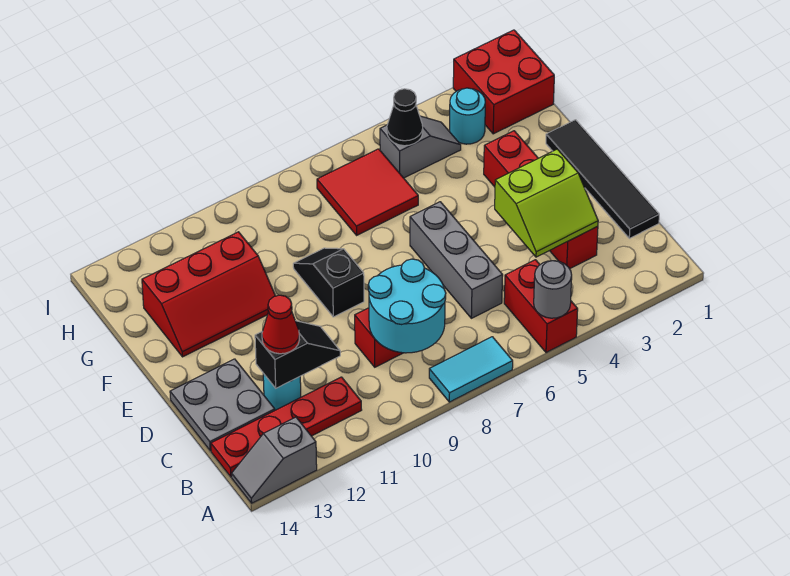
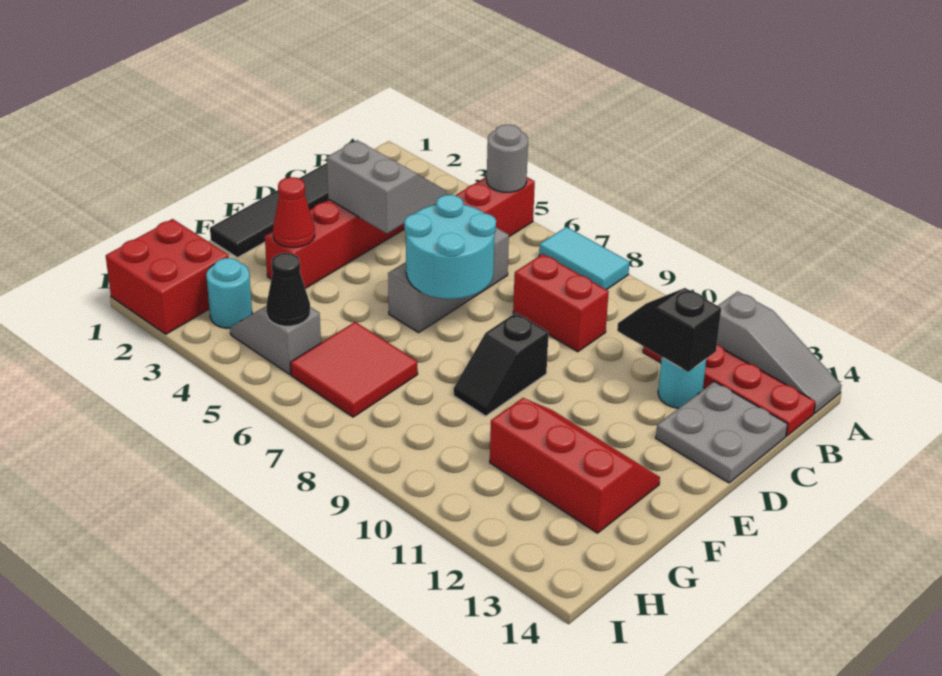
grey slope A13:A14 level 1 top 13 -> grey slope A12:A14 level 1 top 12
cyan round brick B8:C9 level 2 -> cyan round brick D6:E7 level 2
lime slope C3:D4 level 2 top D -> grey slope C3:D4 level 2 top D
red cone C12 level 3 -> red cone F3 level 2

